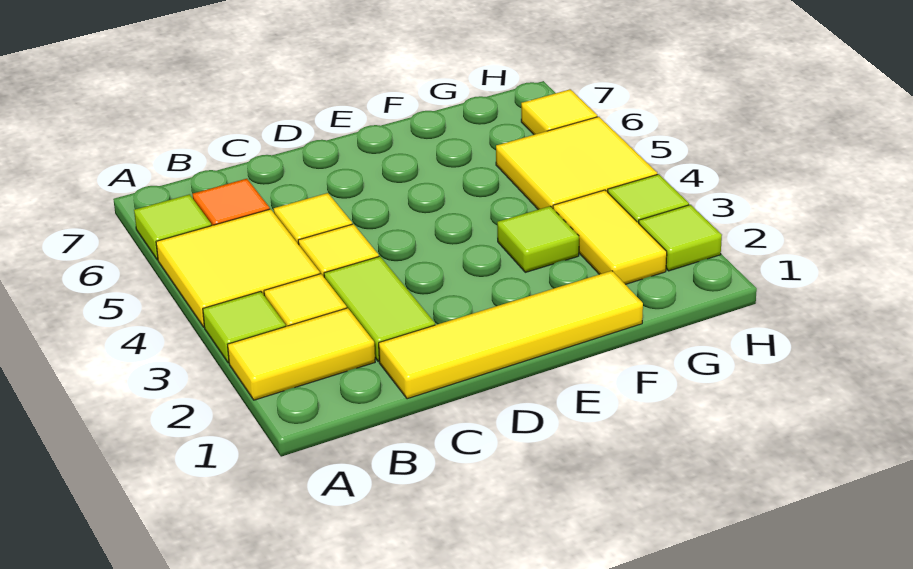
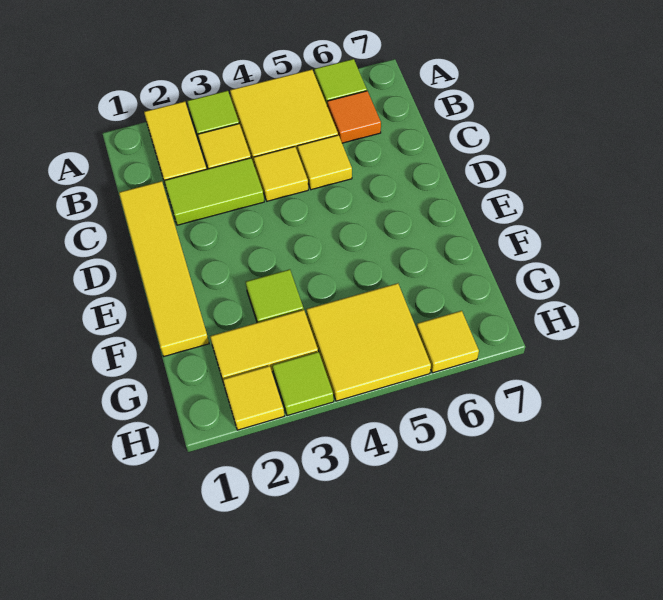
lime tile H2 level 1 -> yellow tile H2 level 1

